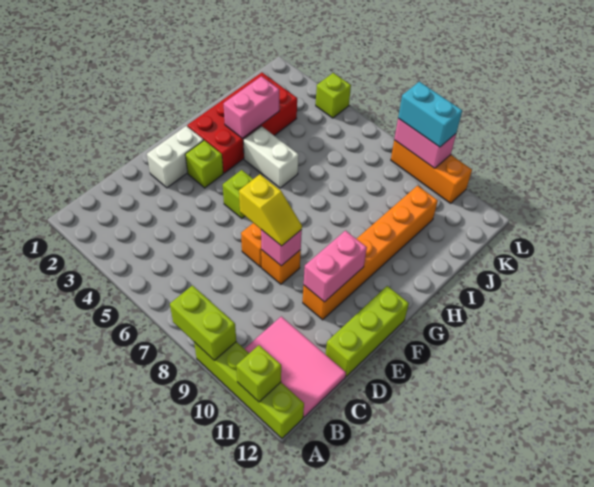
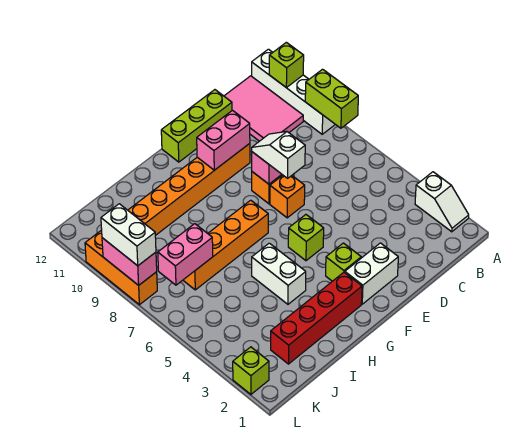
none -> white slope A2:A3 level 1 top 3
lime brick A9:A12 level 1 -> white brick A9:A12 level 1
yellow slope E7:E8 level 3 top 7 -> white slope E7:E8 level 3 top 7
red brick G2:J3 level 1 -> red brick G2:J2 level 1
none -> orange brick G7:J7 level 1
pink brick H3:I3 level 2 -> pink brick J7:K7 level 2
lime brick L4 level 1 -> lime brick L2 level 1
cyan brick L8:L9 level 3 -> white brick L8:L9 level 3

